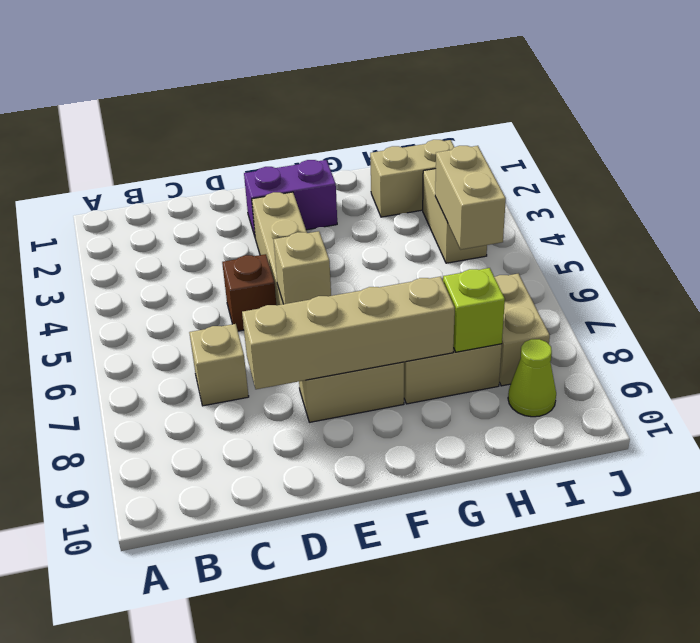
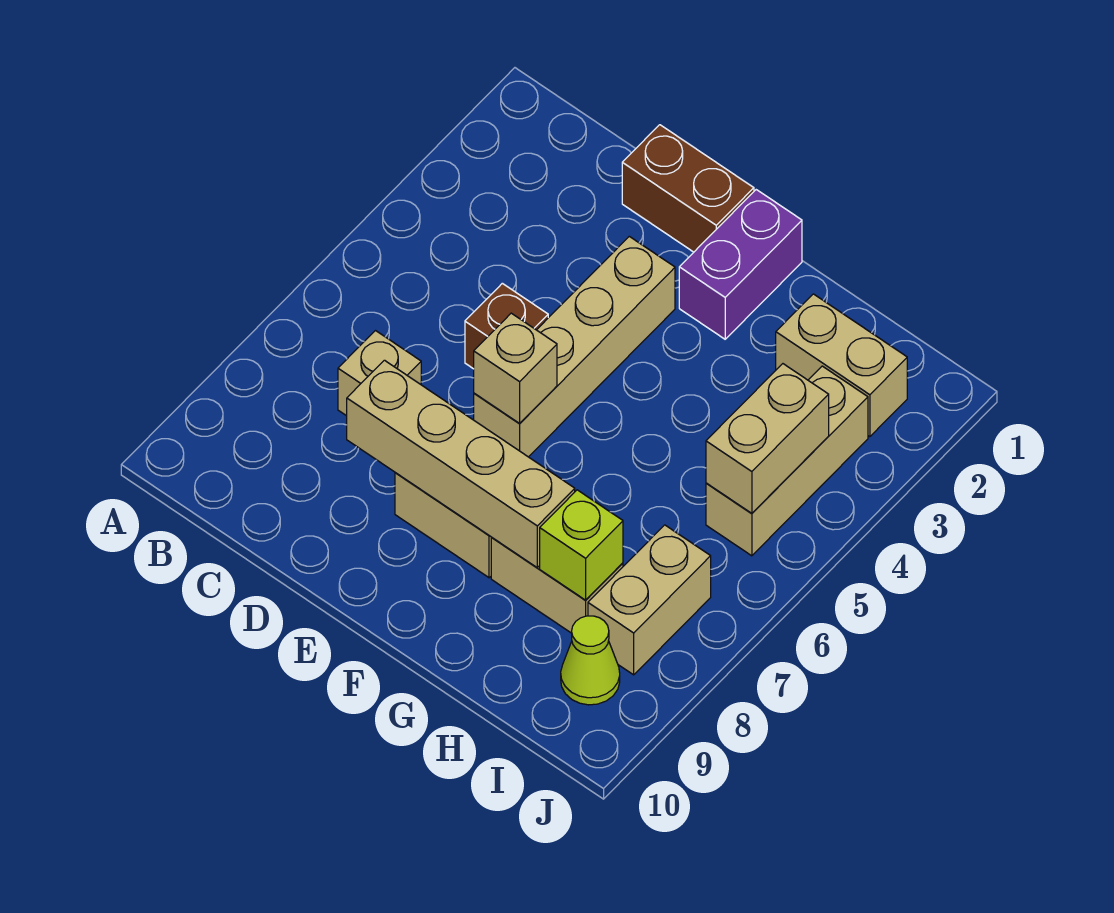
none -> brown brick D1:E1 level 1
purple brick E2:F2 level 1 -> purple brick F1:F2 level 1
tan brick I3:I4 level 1 -> tan brick I3:I5 level 1

